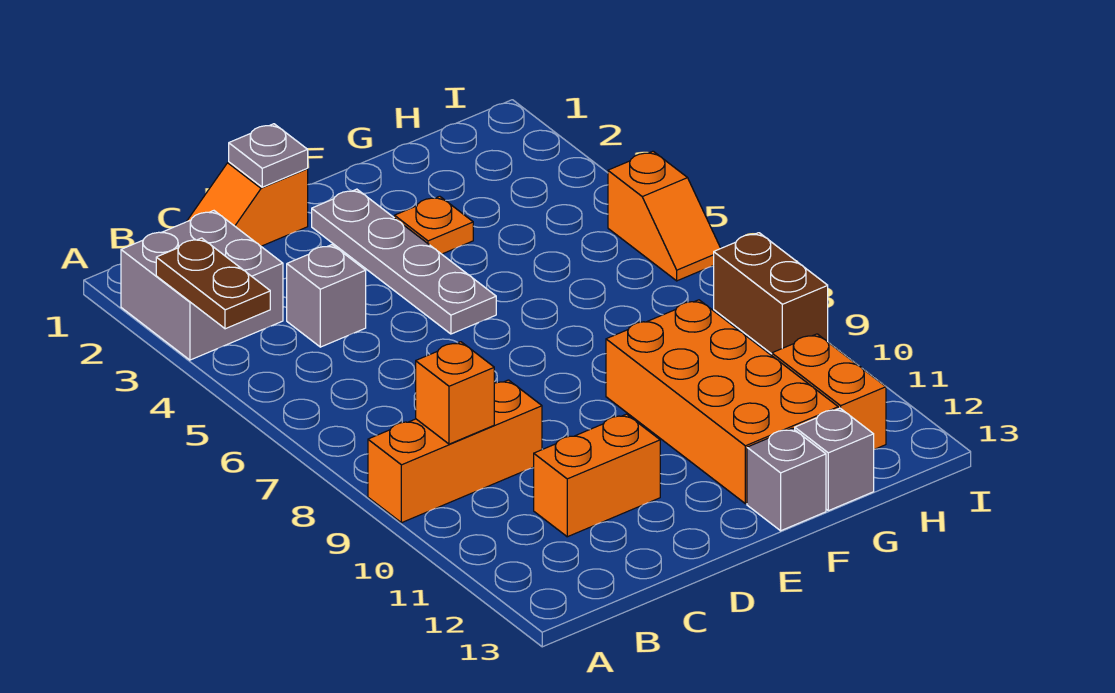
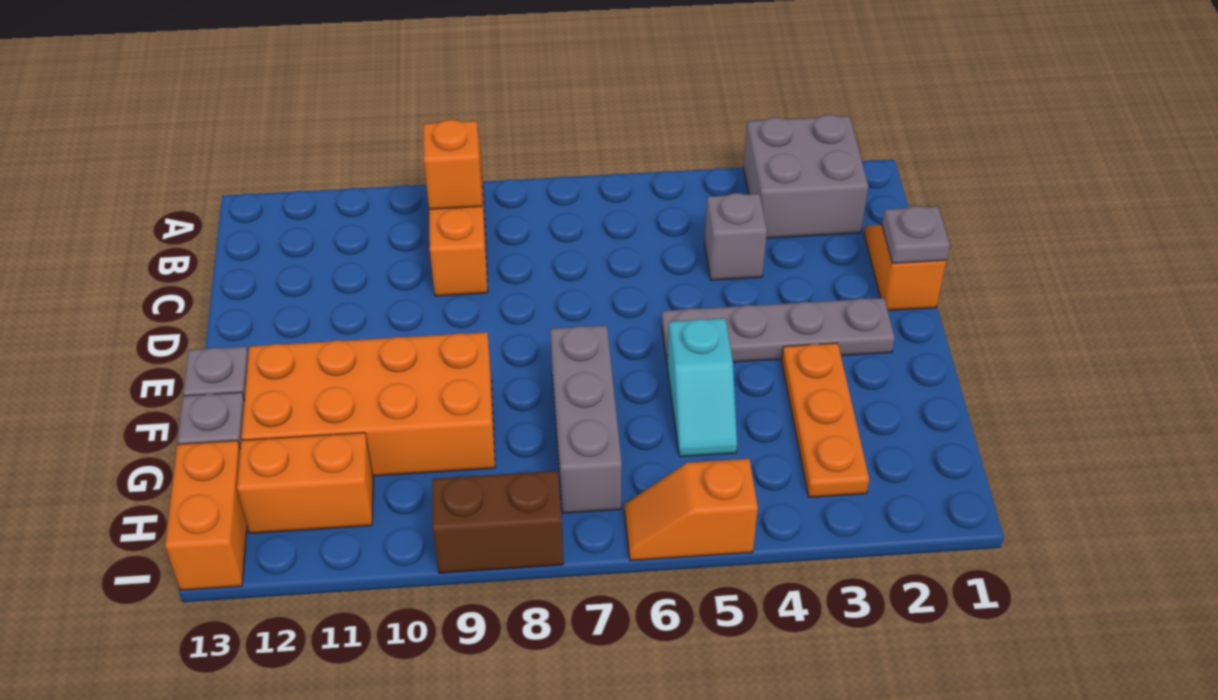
brown plate A3:A4 level 2 -> none
orange brick C11:D11 level 1 -> orange brick H13:I13 level 1
orange plate F3 level 1 -> orange plate F3:H3 level 1
none -> cyan slope F5:G5 level 1 top F
none -> grey brick F7:H7 level 1

